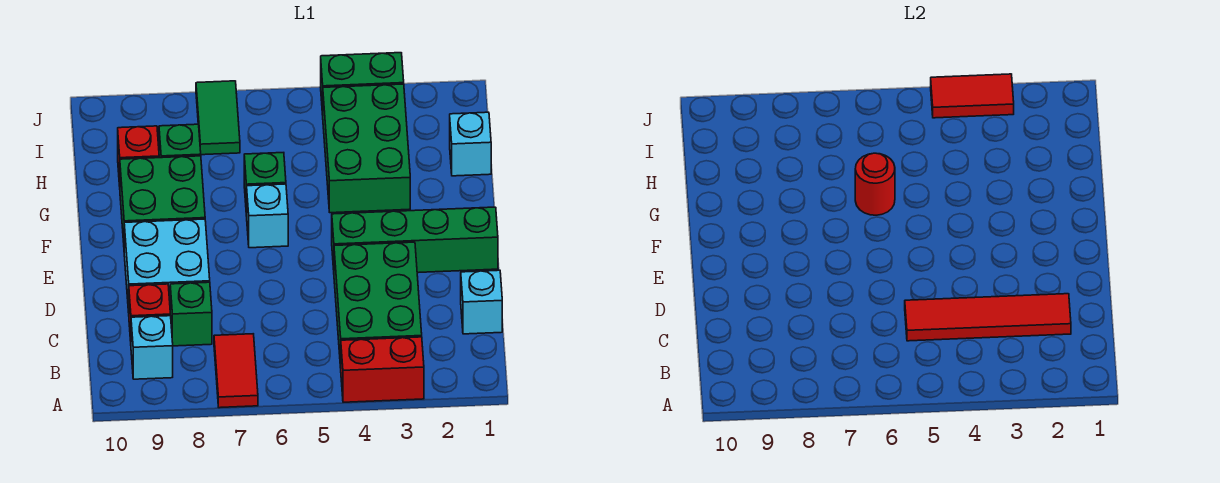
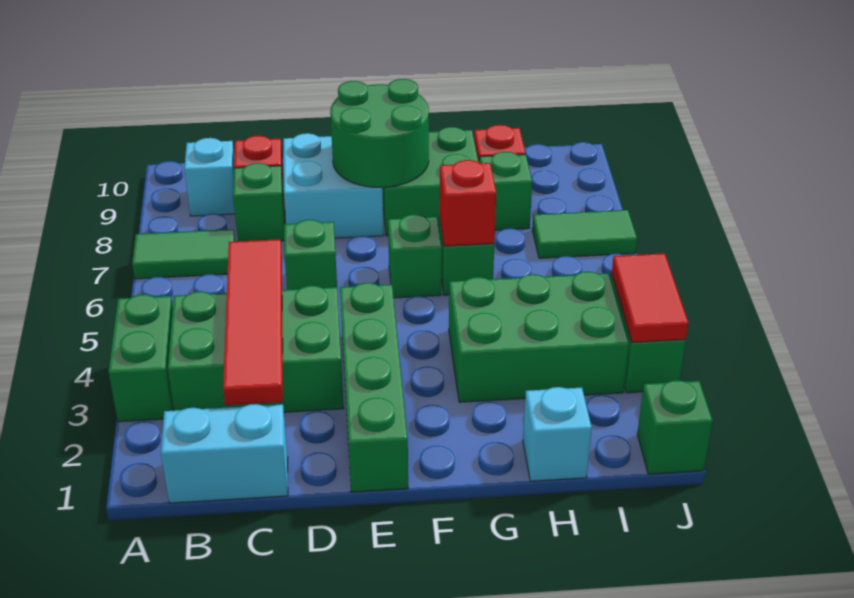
red brick A3:A4 level 1 -> green brick A3:A4 level 1
red tile A7:B7 level 1 -> green tile A7:B7 level 1
cyan brick C1 level 1 -> cyan brick B1:C1 level 1
none -> green brick D6 level 1
none -> green round brick E8:F9 level 2
cyan brick F6 level 1 -> green brick F6 level 1
red round brick G6 level 2 -> red brick G6 level 2
none -> green brick J1 level 1

